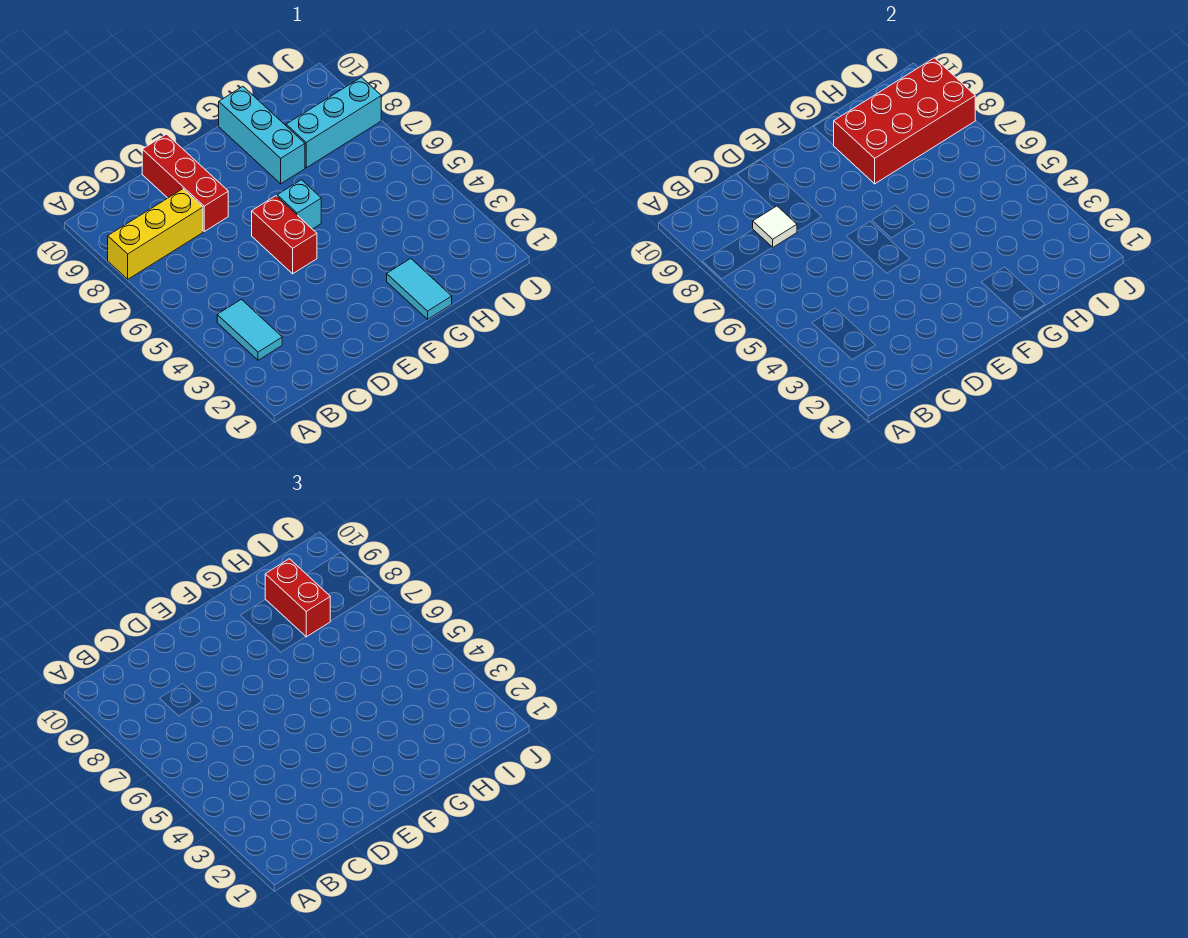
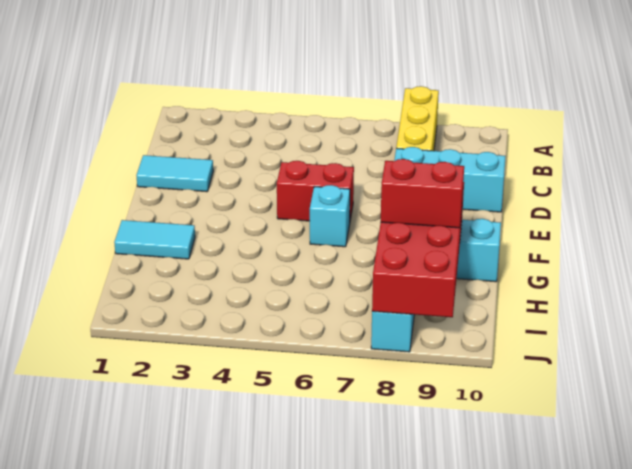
cyan tile B3:B4 level 1 -> cyan tile D1:D2 level 1
white tile C8 level 2 -> none
red brick D8:D10 level 1 -> cyan brick D8:D10 level 1

